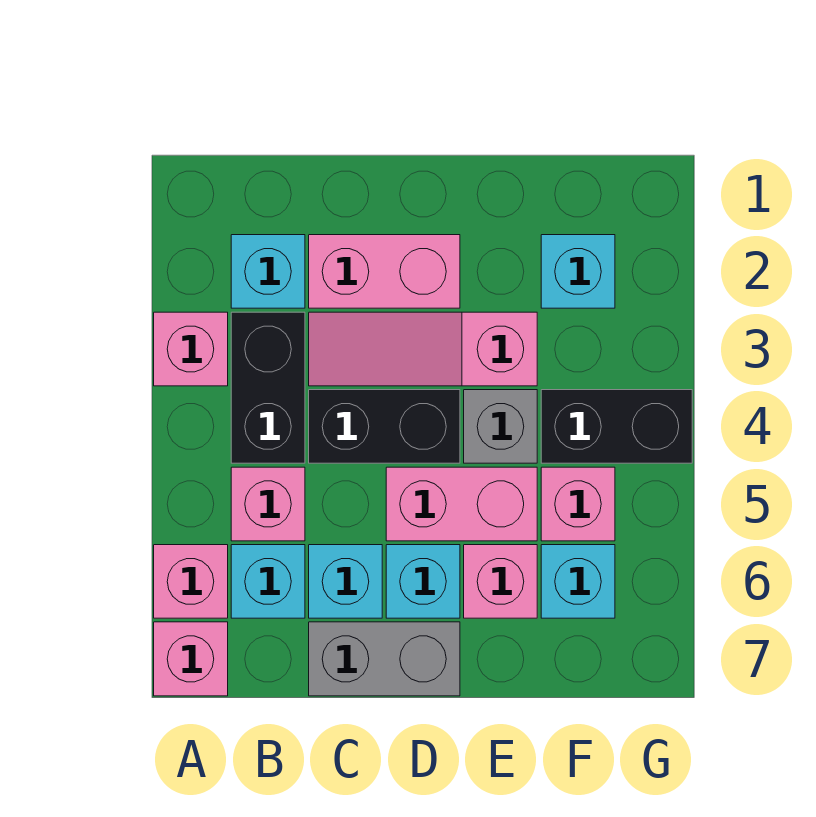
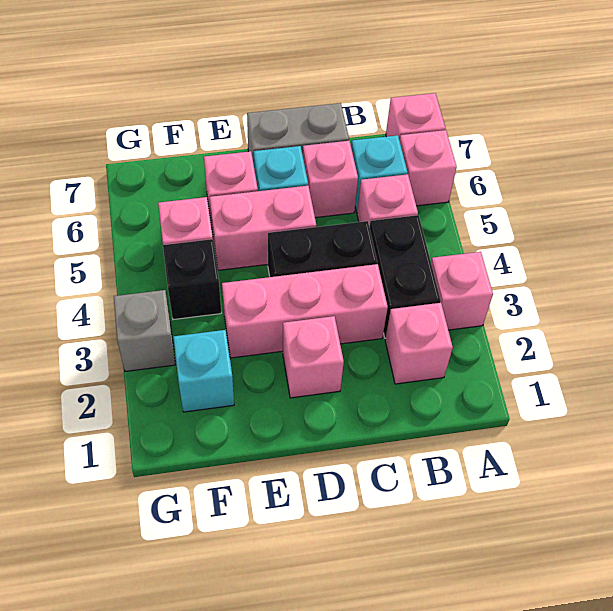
cyan brick B2 level 1 -> pink brick B2 level 1
pink brick C2:D2 level 1 -> pink brick D2 level 1
pink slope C3:E3 level 1 top E -> pink brick C3:E3 level 1
cyan brick C6 level 1 -> pink brick C6 level 1
grey brick E4 level 1 -> grey brick G3 level 1
black brick F4:G4 level 1 -> black brick F4 level 1
cyan brick F6 level 1 -> none

